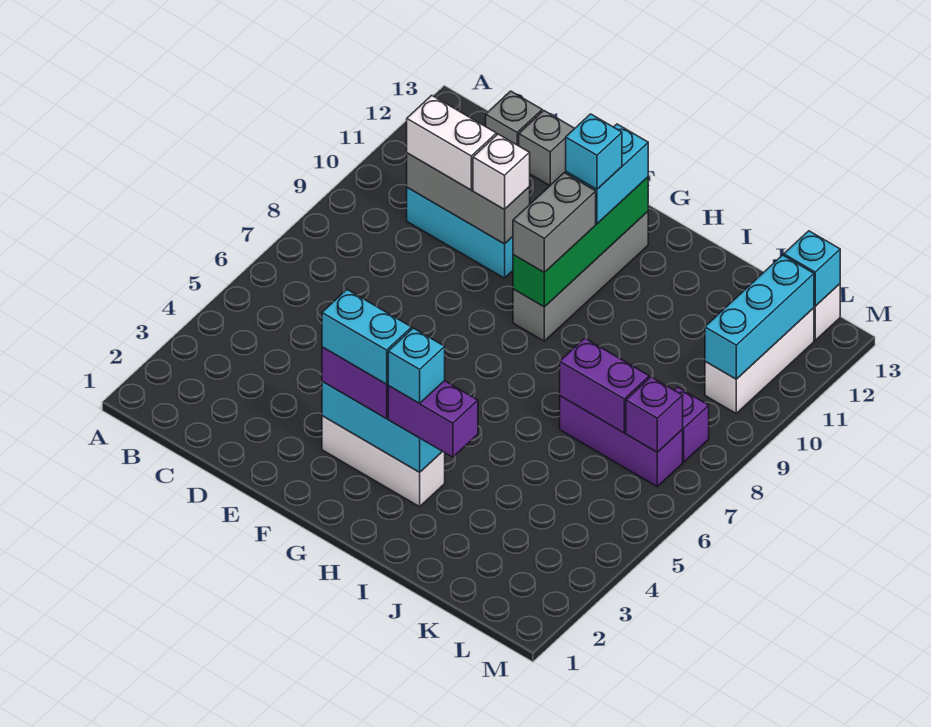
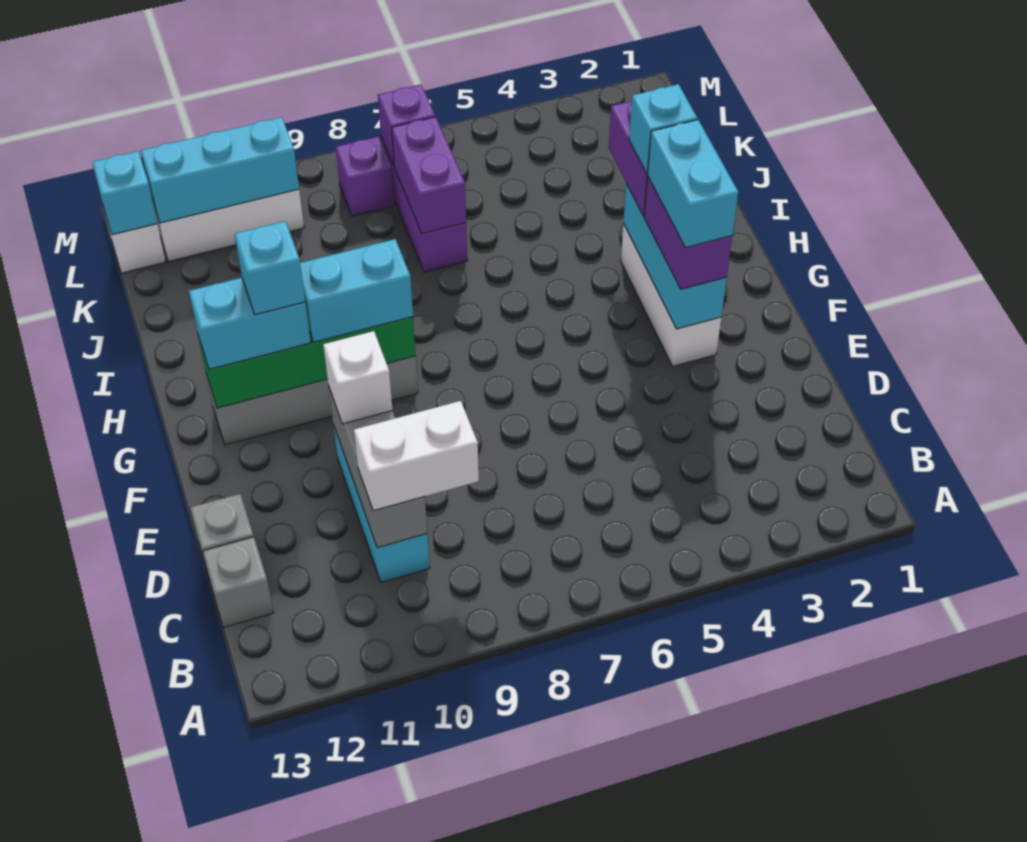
white brick C10:D10 level 3 -> white brick C9:C10 level 3
grey brick G9:G10 level 3 -> cyan brick G9:G10 level 3

